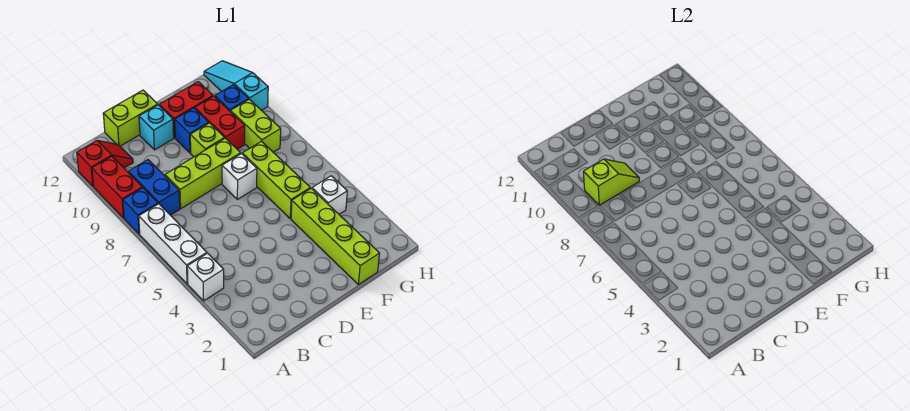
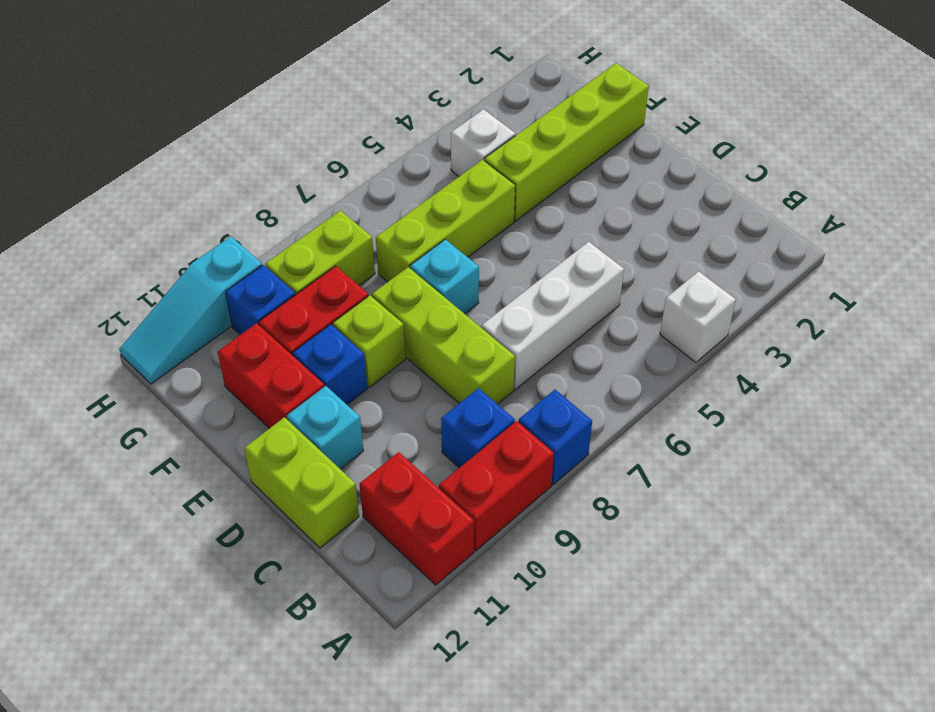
white brick A5:A7 level 1 -> white brick C5:C7 level 1
red slope A11:B11 level 1 top A -> red brick A11:B11 level 1
blue brick B8:B9 level 1 -> blue brick B9 level 1
lime slope B9:C9 level 2 top B -> none
white brick E7 level 1 -> cyan brick E7 level 1

